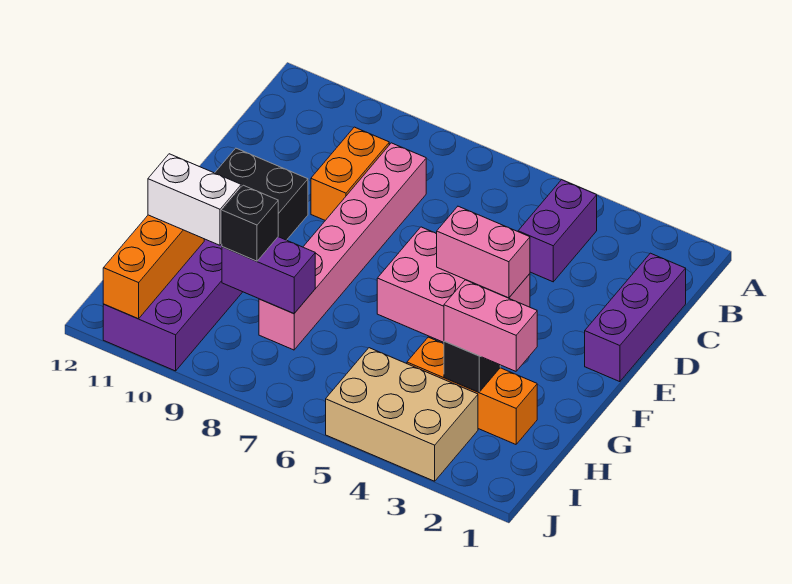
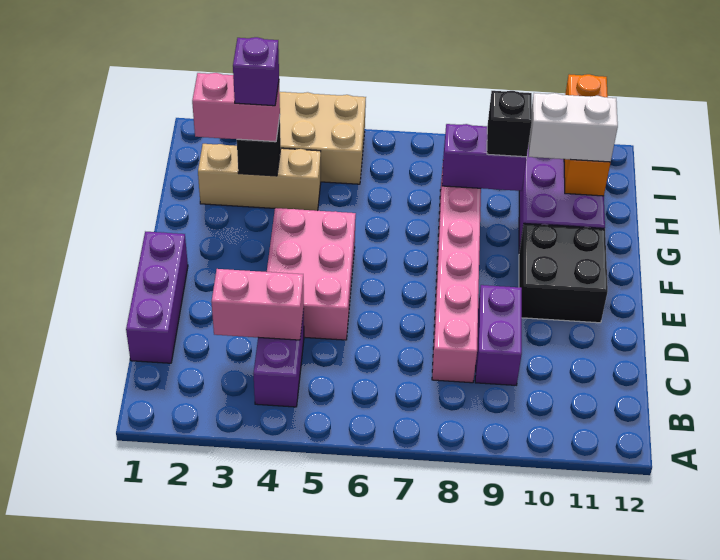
orange brick C9:D9 level 1 -> purple brick C9:D9 level 1
pink brick E4:F6 level 1 -> pink brick D4:F5 level 1
pink brick E4:E5 level 2 -> pink brick C3:C4 level 2
orange brick H2:H4 level 1 -> tan brick H2:H4 level 1
none -> purple brick H3 level 4

